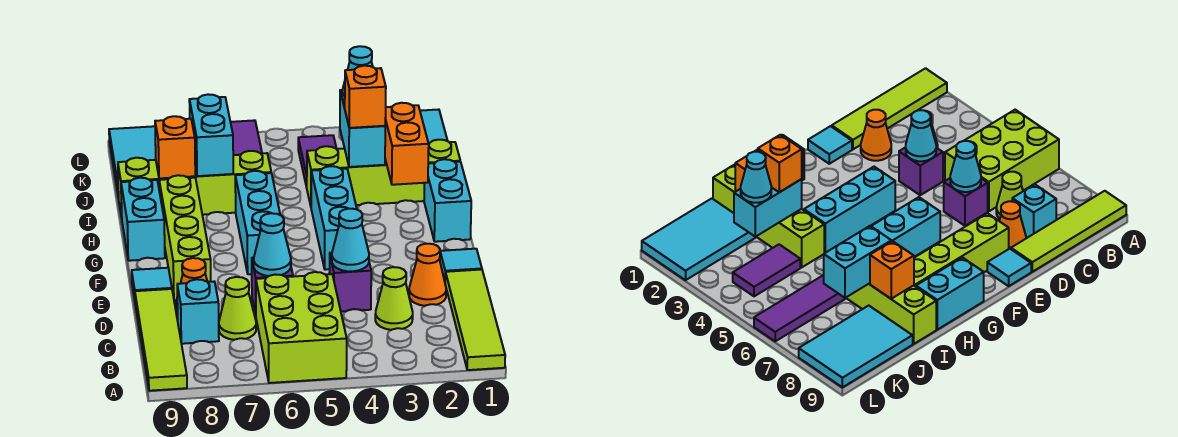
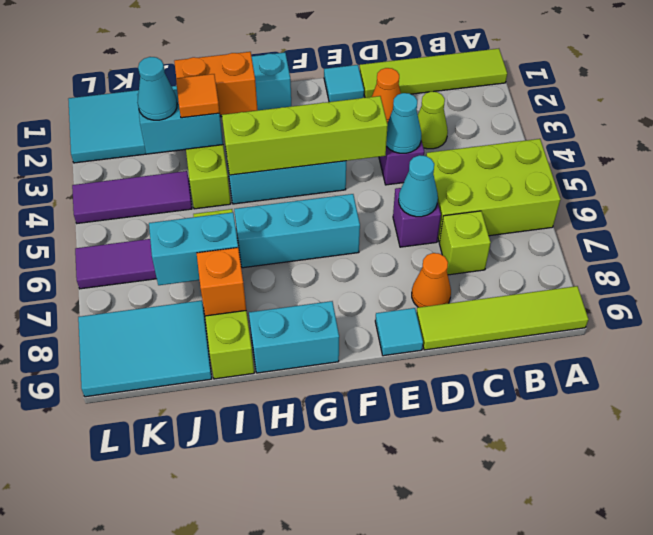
lime cone C7 level 1 -> lime brick C7 level 1
cyan brick C8 level 1 -> none
lime brick E8:H8 level 1 -> lime brick E4:H4 level 2
orange brick I3 level 3 -> orange tile I3 level 3
purple tile J4:K4 level 1 -> purple tile J4:L4 level 1

